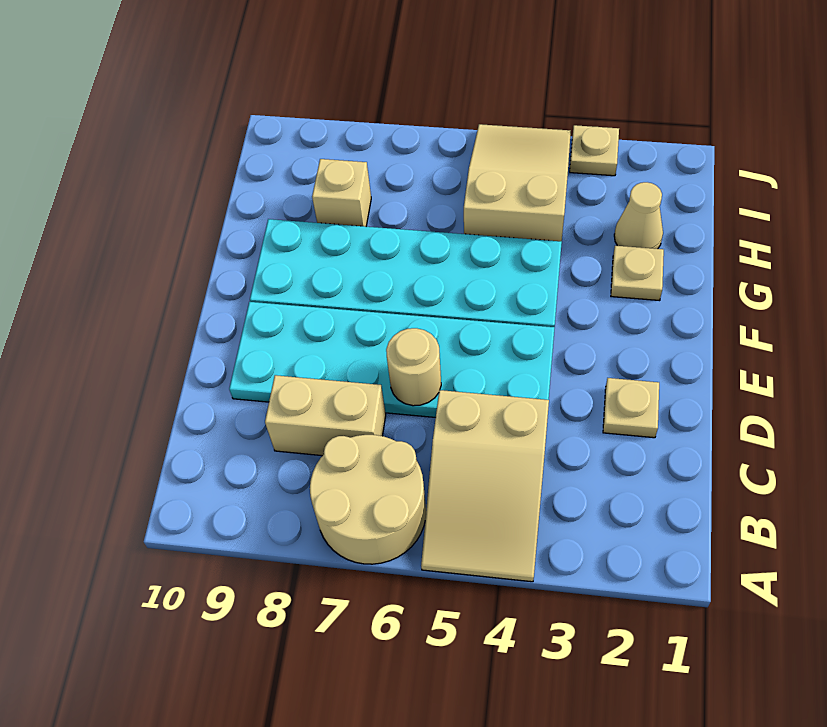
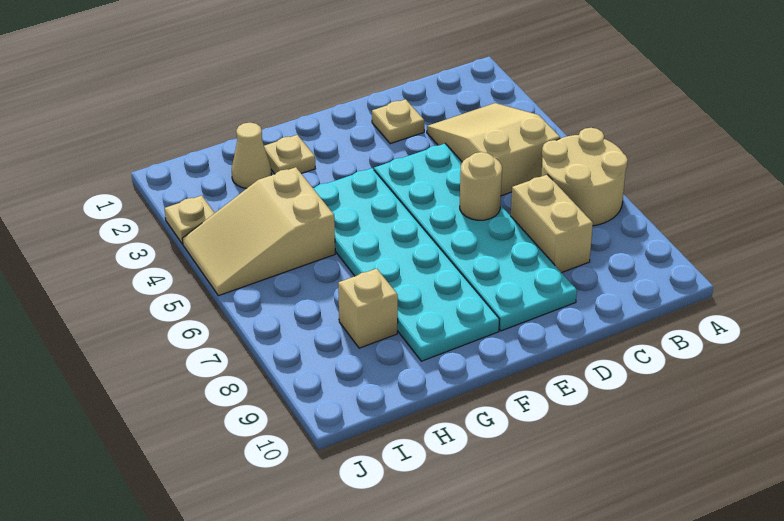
tan slope A4:C5 level 1 top C -> tan slope B3:C5 level 1 top 5

